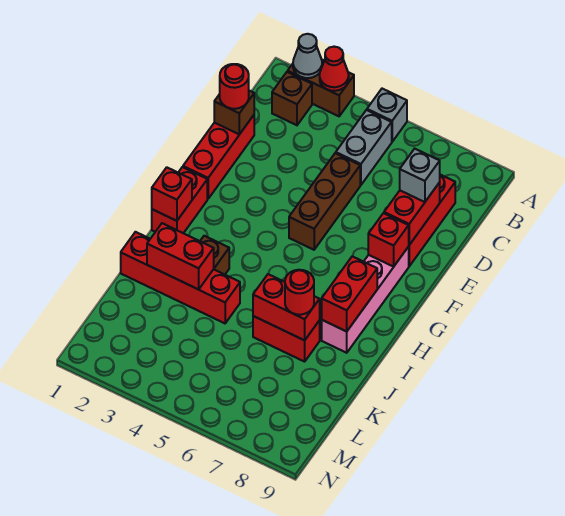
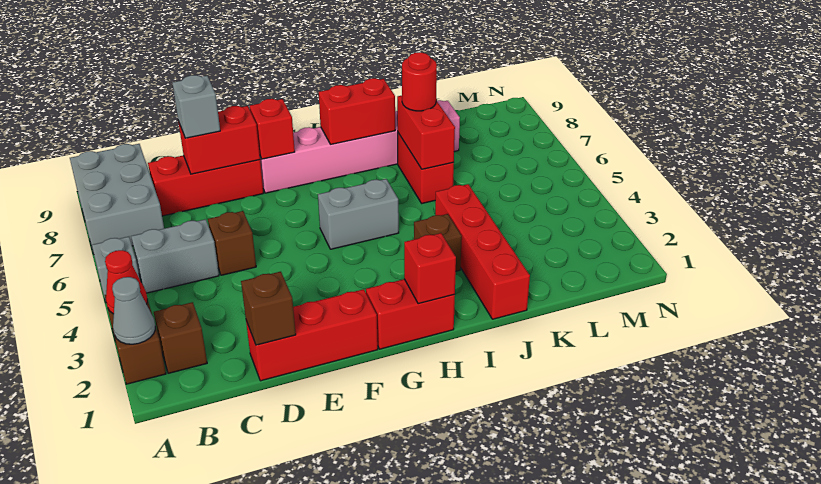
none -> grey brick A7:B9 level 1
red round brick D1 level 3 -> none
brown brick D5:F5 level 1 -> brown brick D5 level 1
pink brick F8:I8 level 1 -> pink brick F8:K8 level 1
none -> grey brick G5:H5 level 1
red brick J2:J3 level 2 -> none

